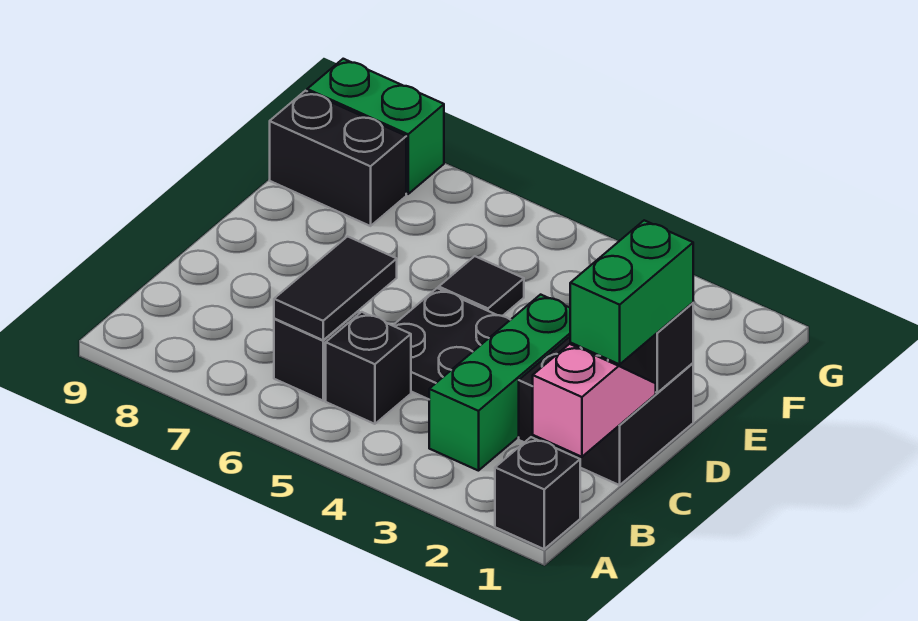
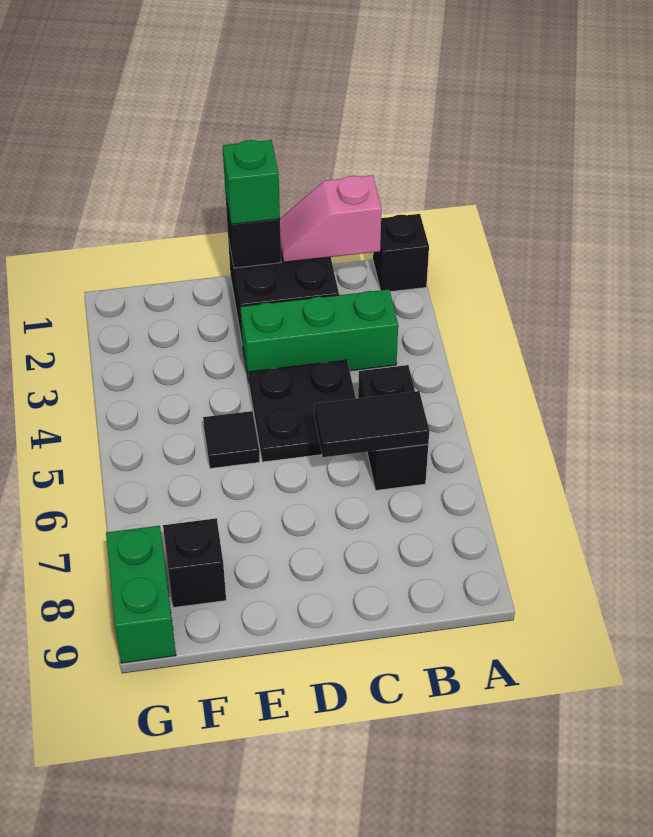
green brick C1:D1 level 3 -> green brick D1 level 3
black brick F8:F9 level 1 -> black brick F8 level 1

